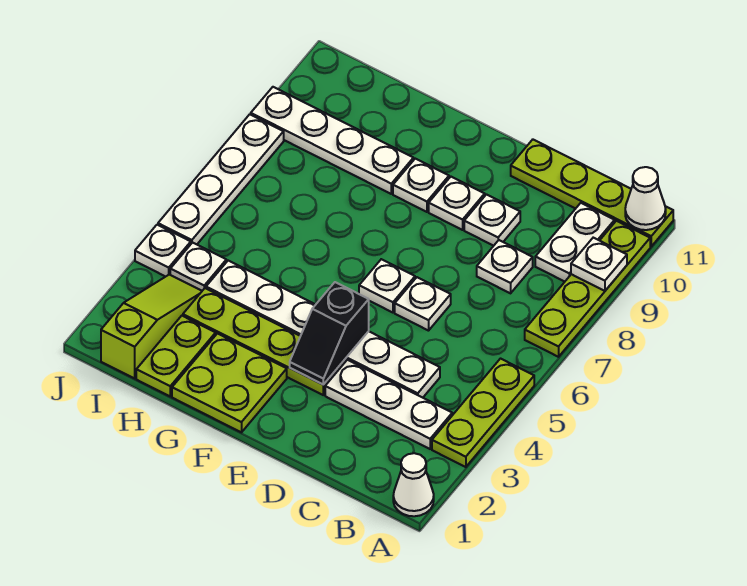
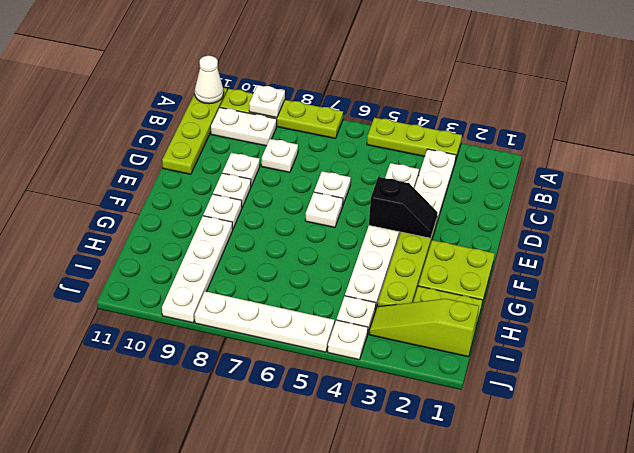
white cone A1 level 1 -> none

